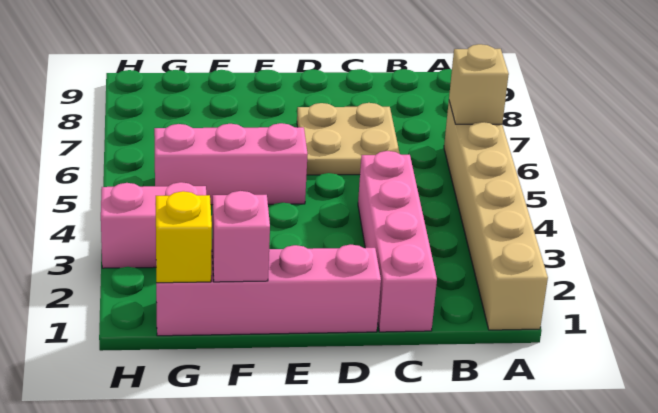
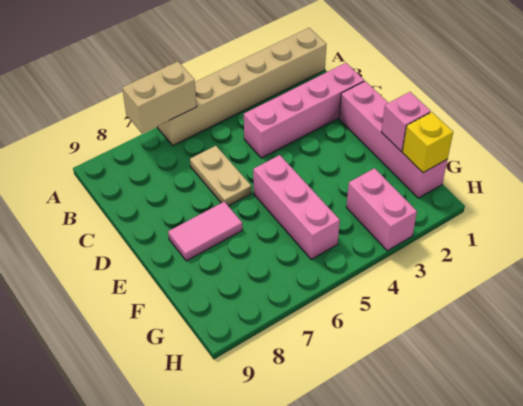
tan brick A6 level 2 -> tan brick A6:A7 level 2
tan plate C6:D7 level 1 -> tan plate C6:D6 level 1
none -> pink tile E7:E8 level 1

